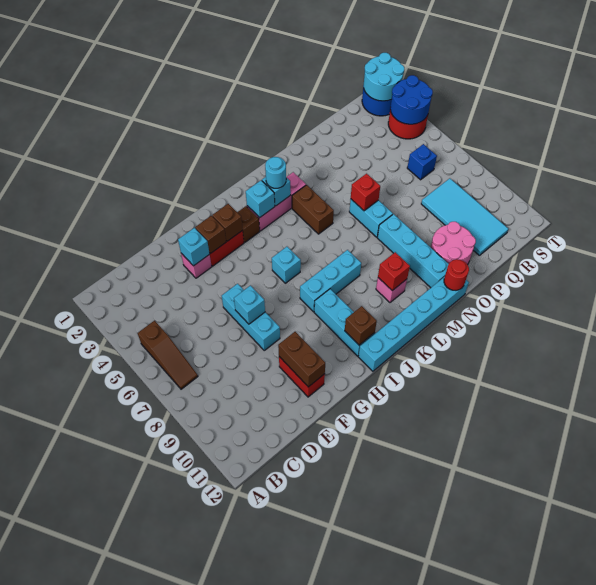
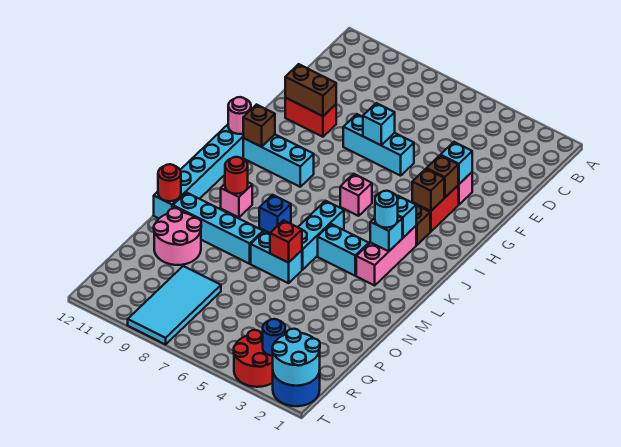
brown slope B5:B7 level 1 top 5 -> none
cyan brick I6 level 1 -> pink brick I6 level 1
cyan brick I8:K8 level 1 -> cyan brick K6:M6 level 1
none -> pink round brick I12 level 2
brown brick L4:L5 level 1 -> cyan brick L4:L5 level 1
red brick L10 level 2 -> red round brick L10 level 2
cyan tile Q8:R11 level 1 -> cyan tile Q8:T9 level 1
blue brick R6 level 1 -> blue brick L8 level 1
blue round brick S3:T4 level 2 -> blue round brick S3 level 2

